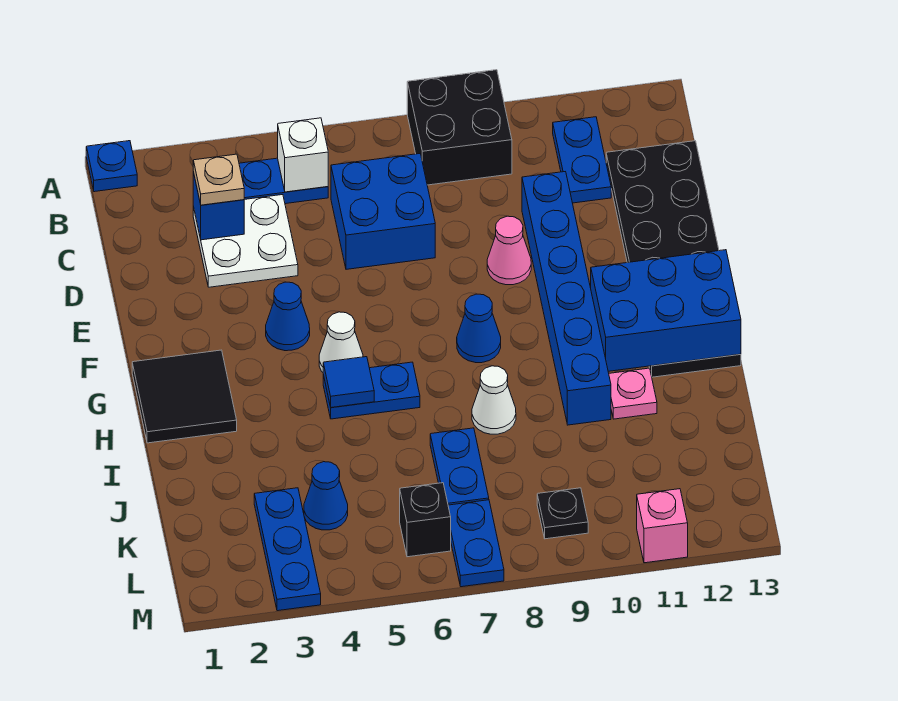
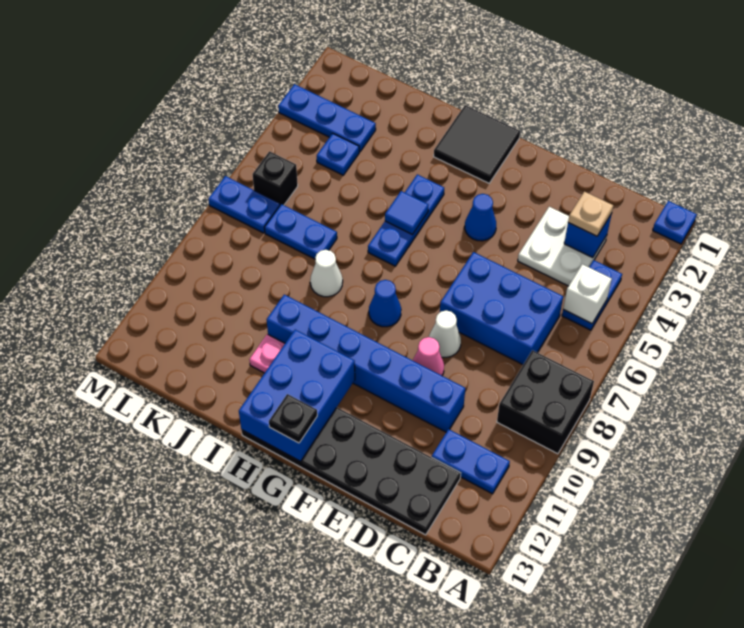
blue brick C6:D7 level 1 -> blue brick C6:E7 level 1
white cone G5 level 1 -> white cone E8 level 1
blue plate H5:H6 level 1 -> blue plate H4:H6 level 1
blue cone K4 level 1 -> blue plate K4 level 1
black plate L9 level 1 -> black plate G13 level 3
pink brick M11 level 1 -> none

